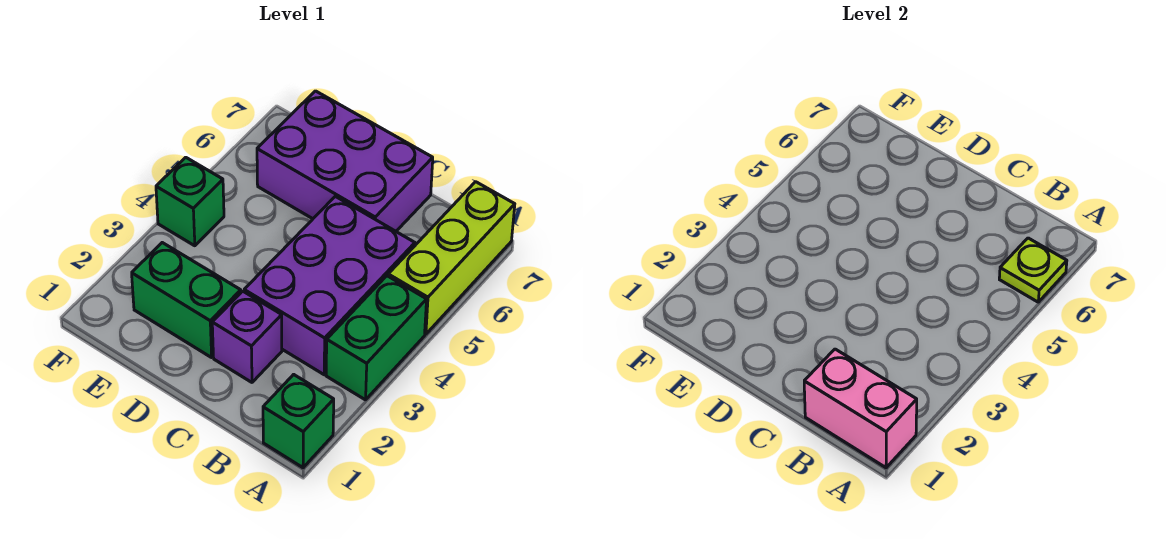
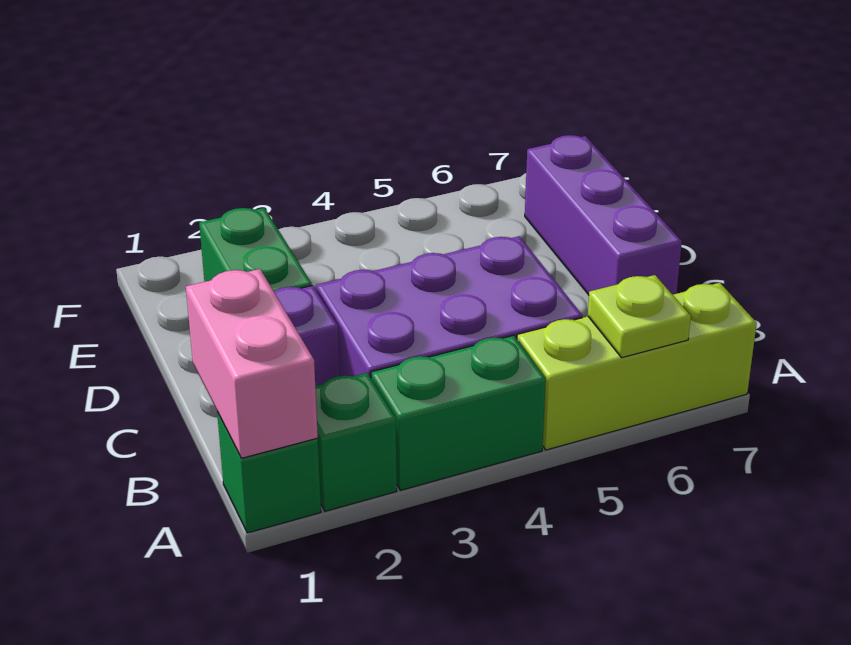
purple brick C6:E7 level 1 -> purple brick C7:E7 level 1
green brick F4 level 1 -> green brick A2 level 1

